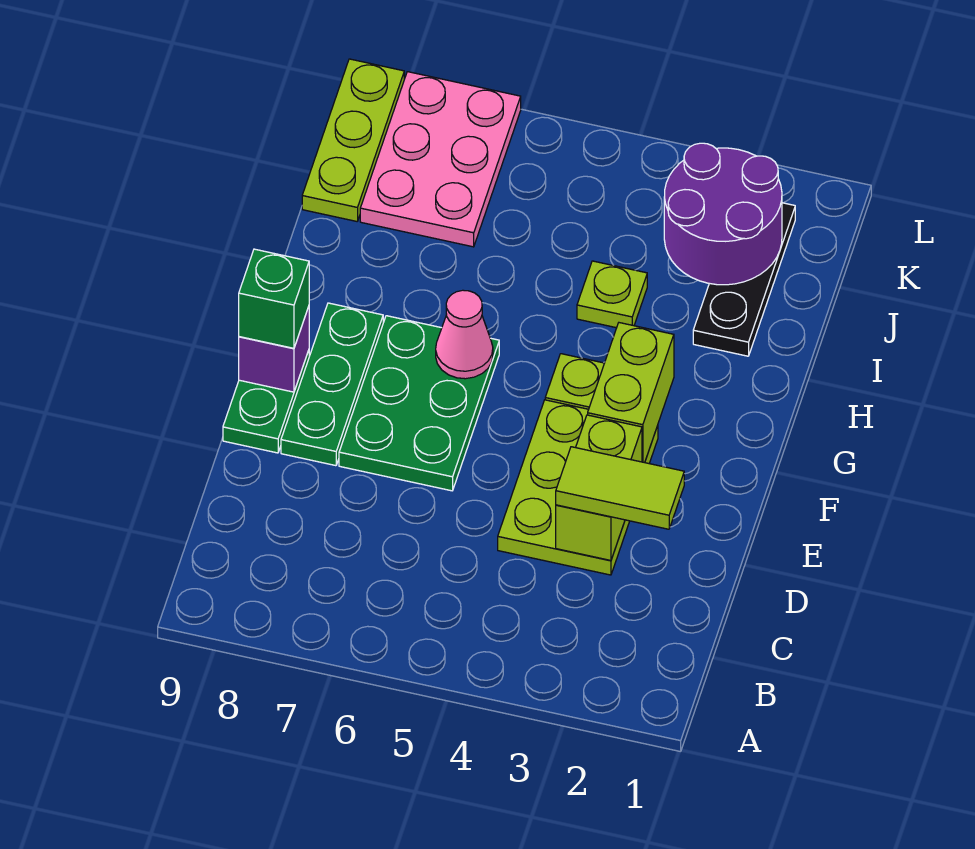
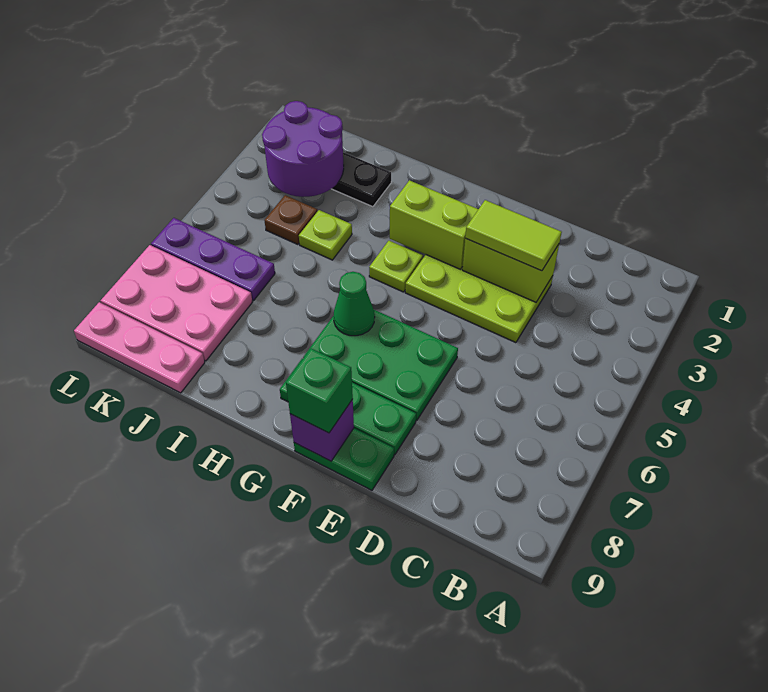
lime tile D2:D3 level 3 -> lime tile D3:E3 level 3
pink cone G6 level 2 -> green cone G6 level 2
none -> brown plate J4 level 1
none -> purple plate J6:L6 level 1
lime plate J9:L9 level 1 -> pink plate J9:L9 level 1

